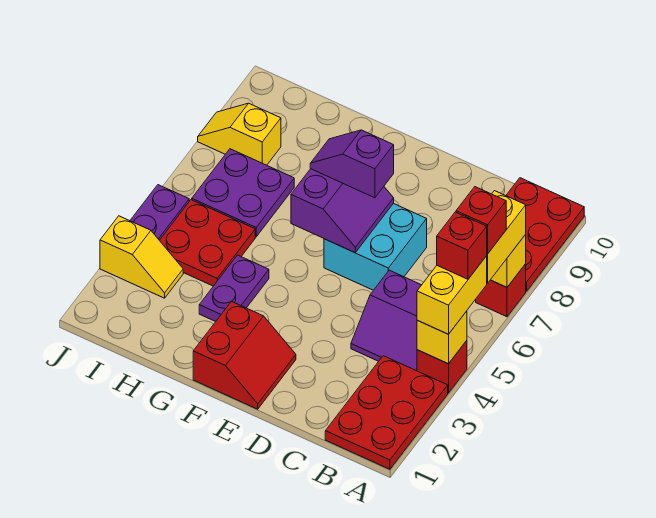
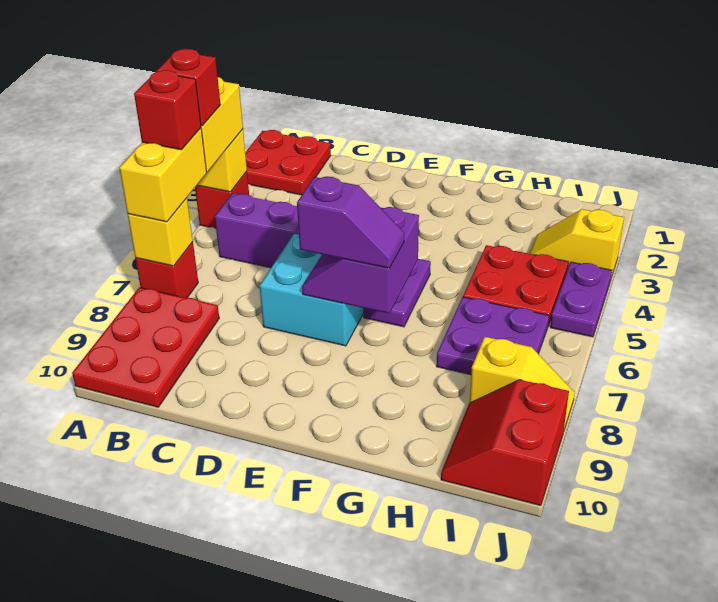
red plate A1:B3 level 1 -> red plate A1:B2 level 1
red slope E1:F2 level 1 top F -> red slope I9:J10 level 1 top J
purple plate G3:G4 level 1 -> purple plate F5:F6 level 1

